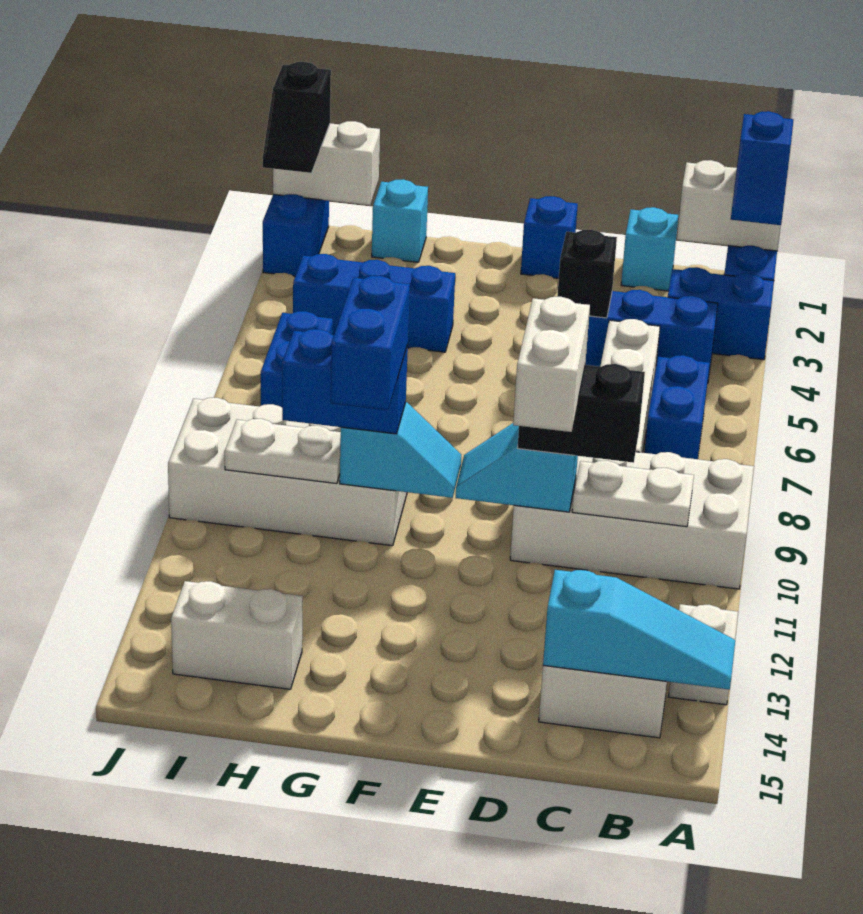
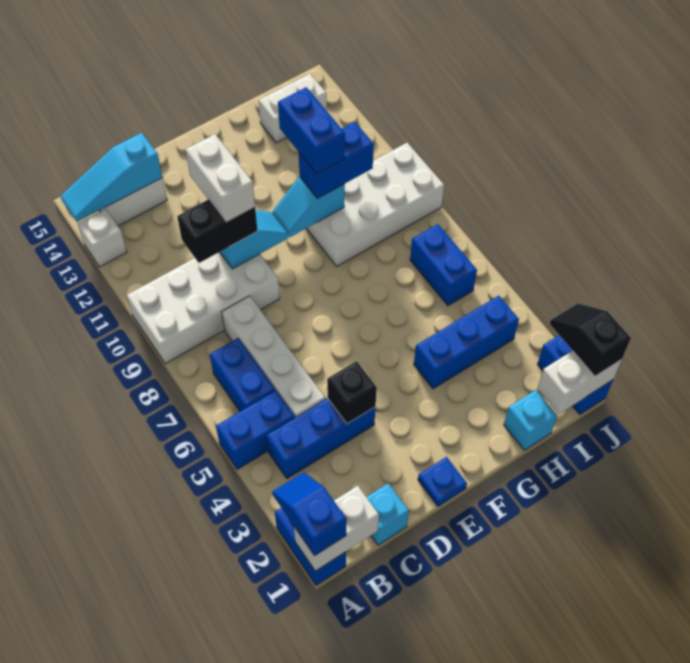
blue brick A3:B3 level 1 -> blue brick A5:B5 level 1
white plate B10:C10 level 2 -> none
blue brick E1 level 1 -> blue plate E1 level 1
white plate H10:I10 level 2 -> none

